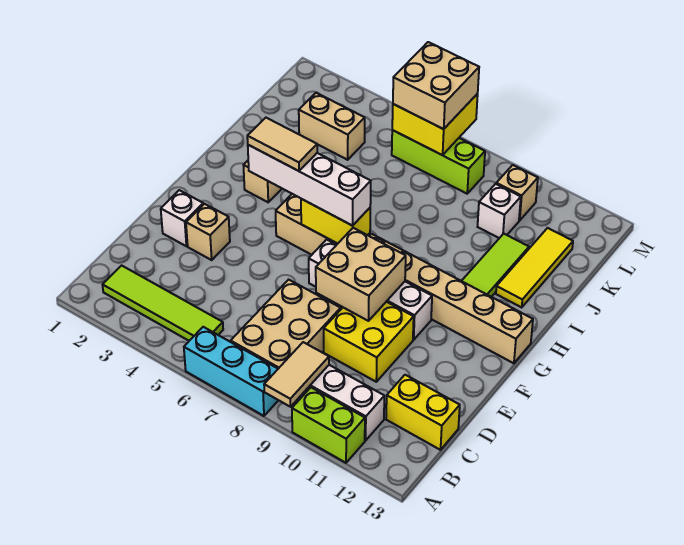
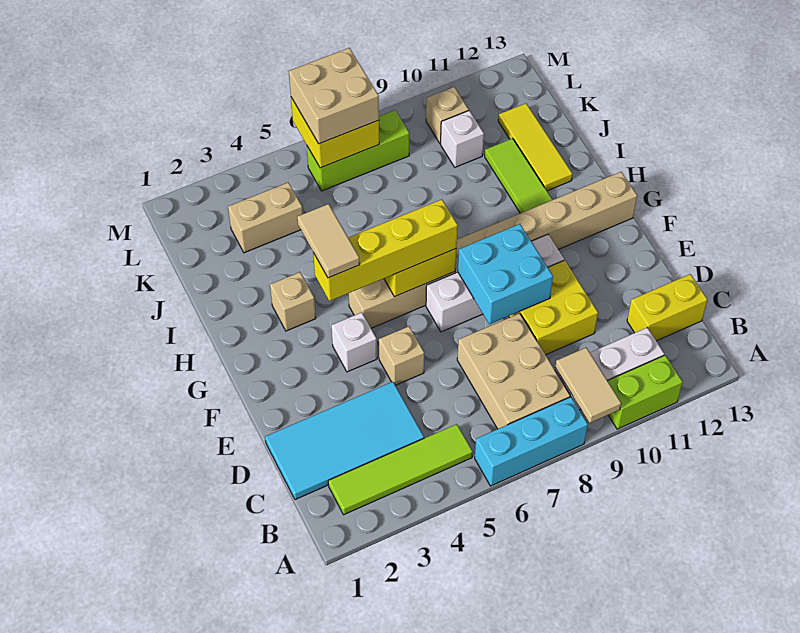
none -> cyan tile C1:D4 level 1
white brick E2 level 1 -> white brick F4 level 1
tan brick E3 level 1 -> tan brick E5 level 1
tan brick E8:F9 level 2 -> cyan brick E8:F9 level 2
white brick G4:G7 level 3 -> yellow brick G4:G7 level 3
tan tile G4:G5 level 4 -> tan tile G4:H4 level 4

